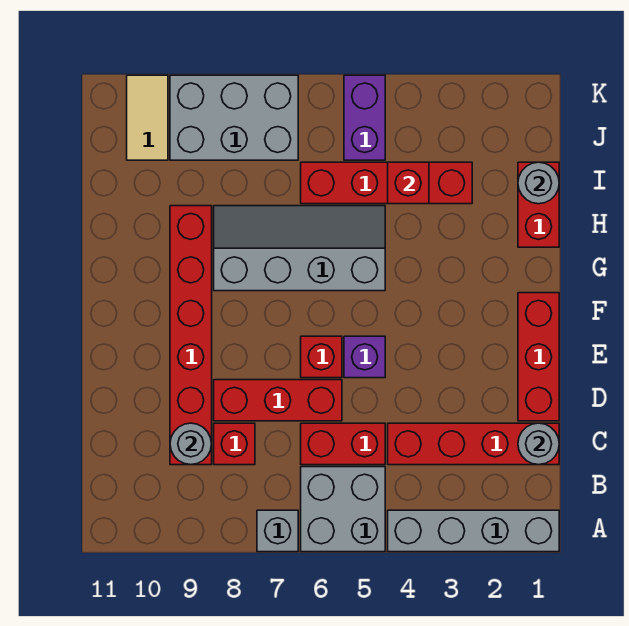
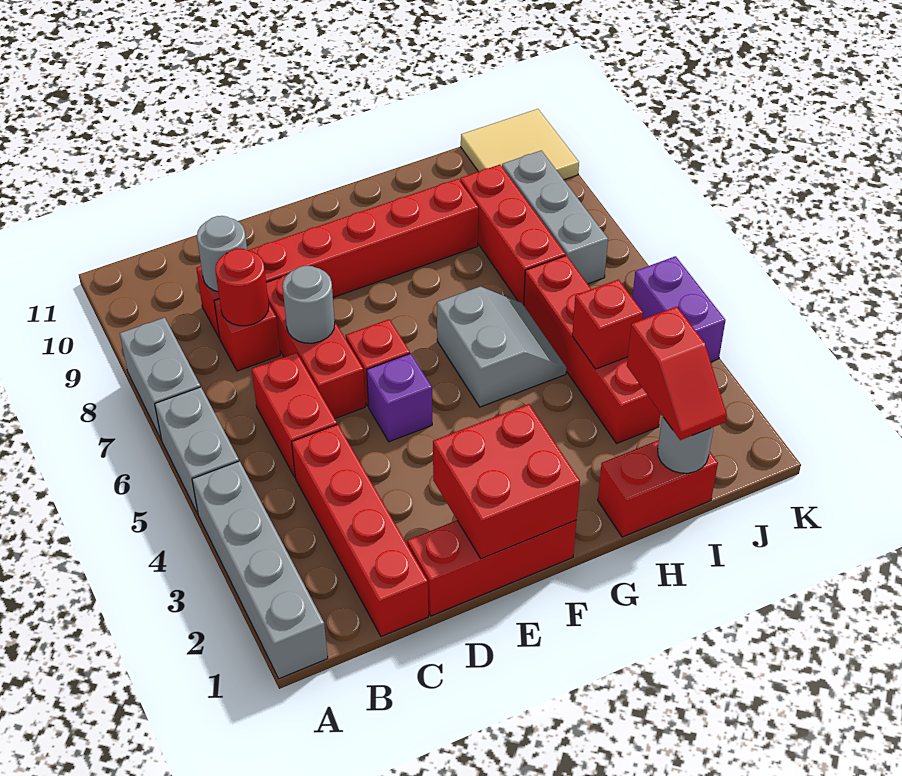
grey brick A5:B6 level 1 -> grey brick A5:A6 level 1
grey brick A7 level 1 -> grey brick A7:A8 level 1
grey round brick C1 level 2 -> grey round brick D7 level 2
none -> red round brick C8 level 2
none -> red brick E1:F2 level 2
grey slope G5:H8 level 1 top G -> grey slope G5:H6 level 1 top G
none -> red slope I1:I2 level 3 top 2
none -> red brick I7:I9 level 1
purple brick J5:K5 level 1 -> purple brick K4:K5 level 1
grey brick J7:K9 level 1 -> grey brick J7:J9 level 1
tan tile J10:K10 level 1 -> tan tile J10:K11 level 1

